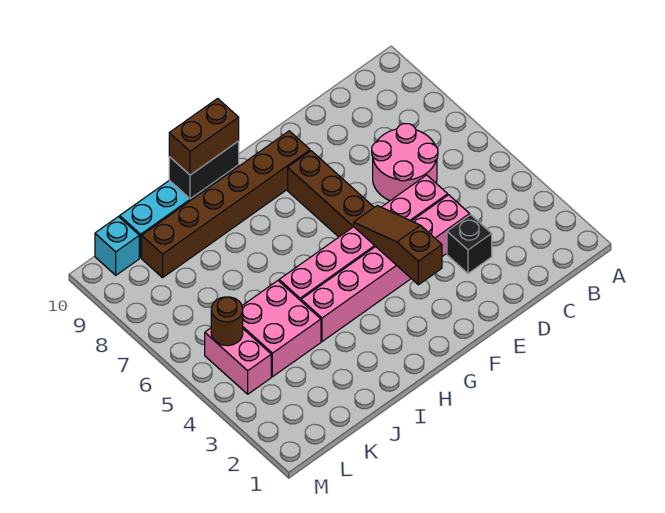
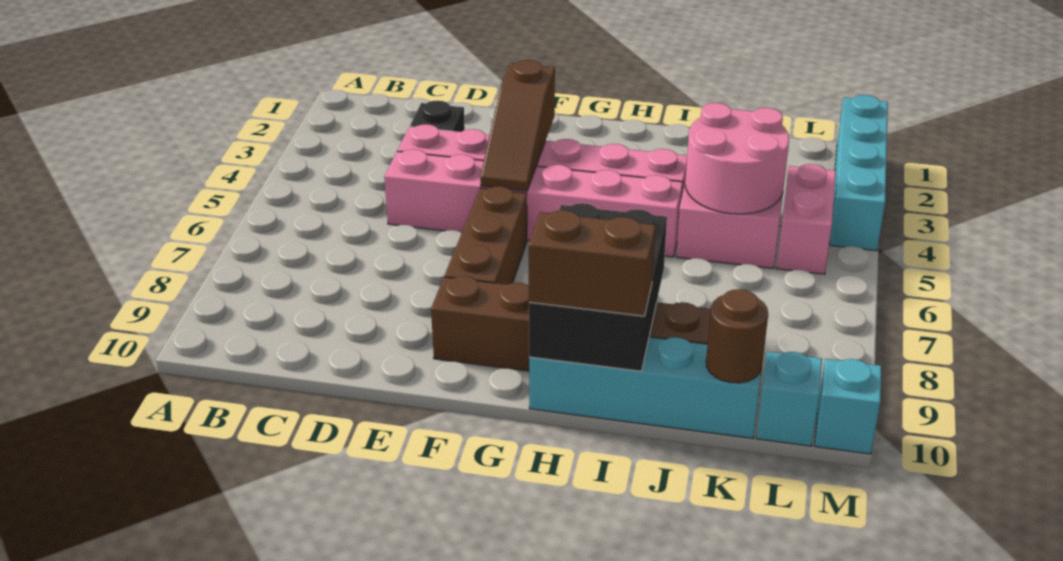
pink round brick C6:D7 level 1 -> pink round brick J4:K5 level 2
black brick H10:I10 level 2 -> black brick H8:I10 level 2
brown round brick L5 level 2 -> brown round brick K10 level 2
none -> cyan brick M1:M4 level 1
none -> cyan brick M10 level 1

